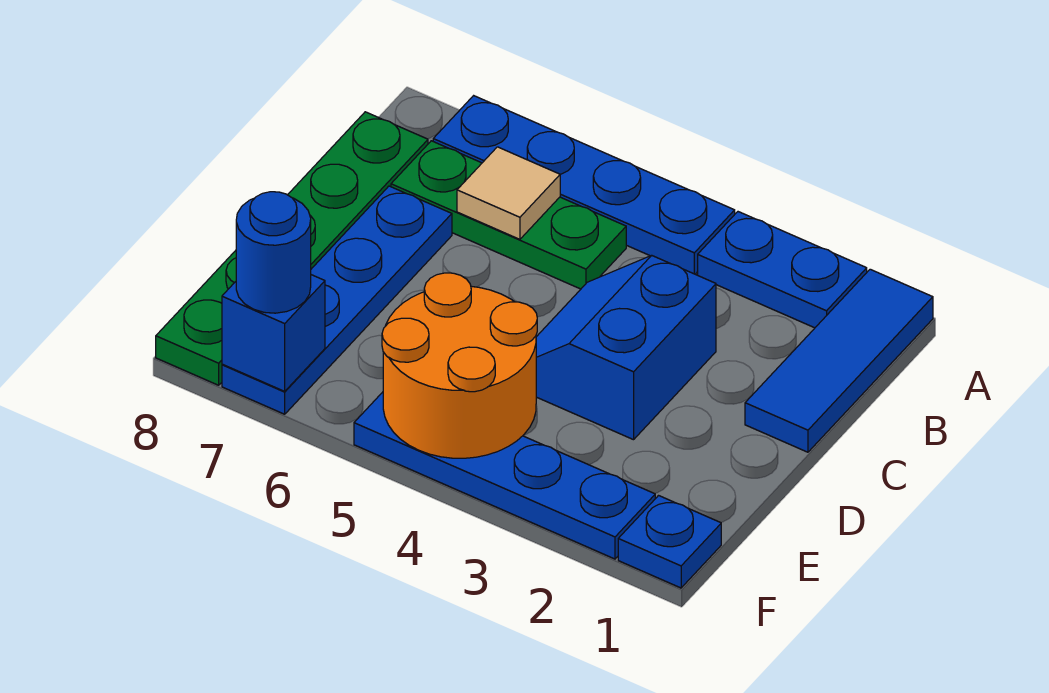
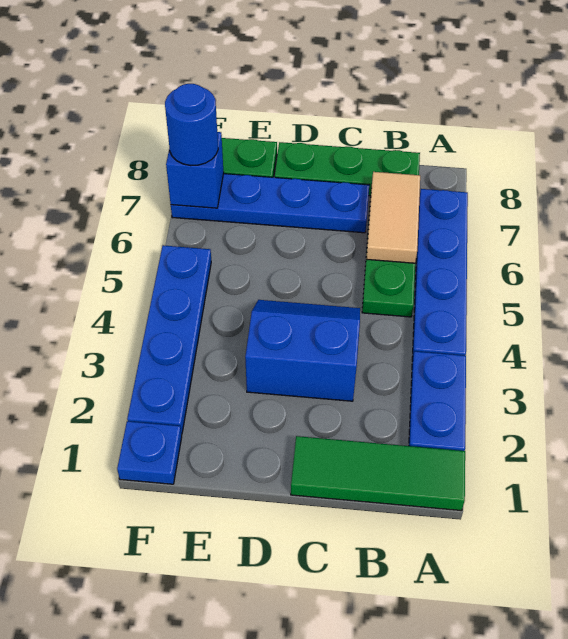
blue tile A1:C1 level 1 -> green tile A1:C1 level 1
tan tile B6 level 2 -> tan tile B6:B7 level 2
orange round brick E4:F5 level 2 -> none

